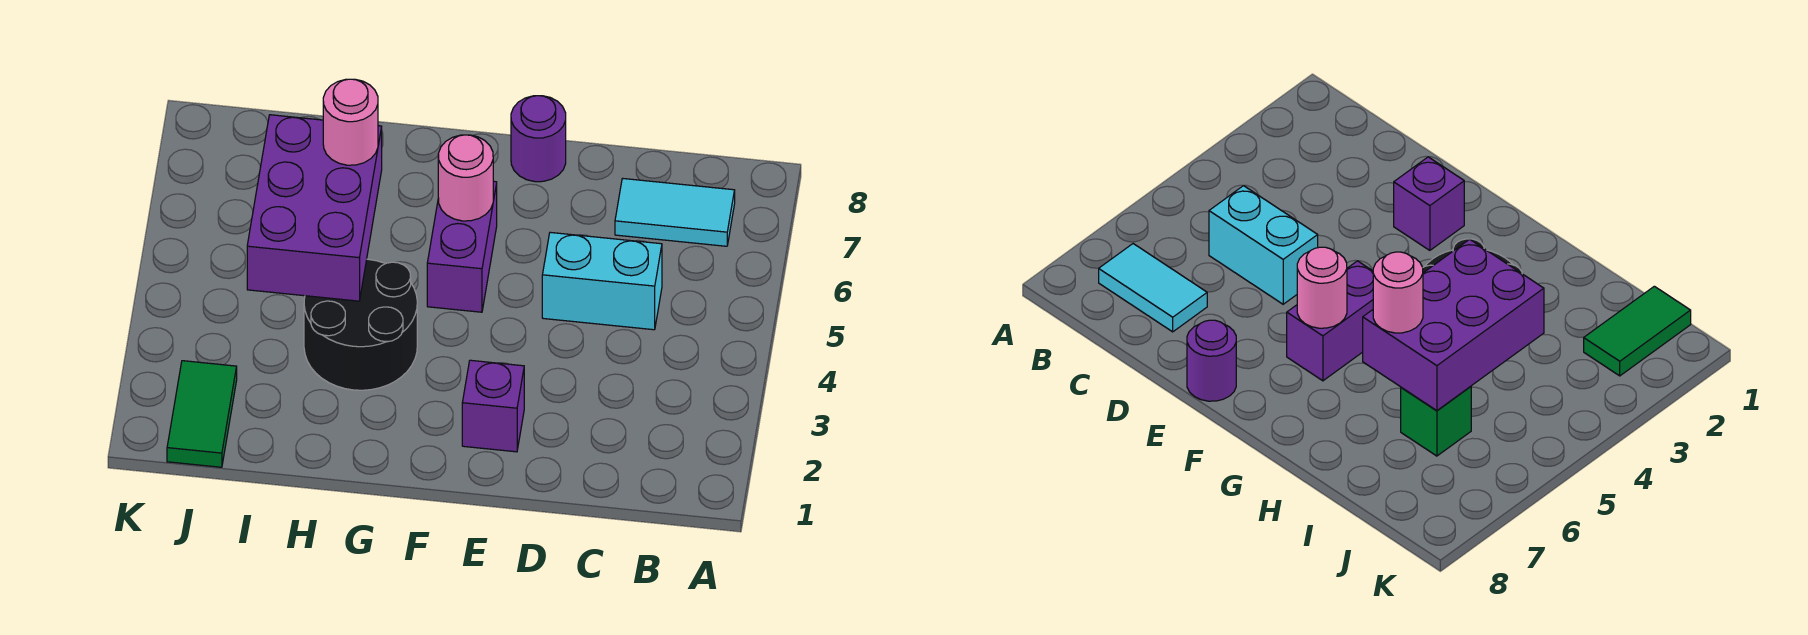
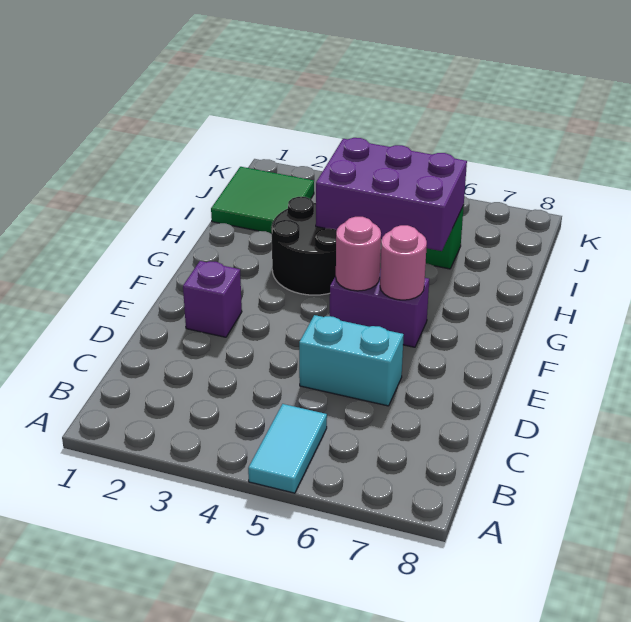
cyan tile B7:C7 level 1 -> cyan tile A5:B5 level 1
cyan brick C5:D5 level 1 -> cyan brick D5:D6 level 1
purple round brick E8 level 1 -> none
pink round brick H6 level 3 -> pink round brick F5 level 2
green tile J1:J2 level 1 -> green tile I1:J2 level 1

